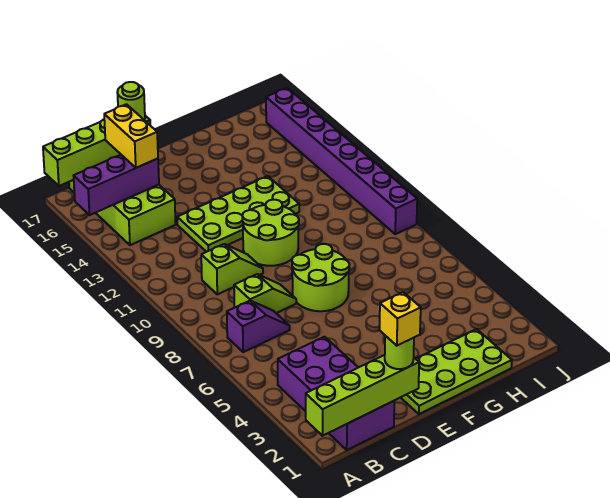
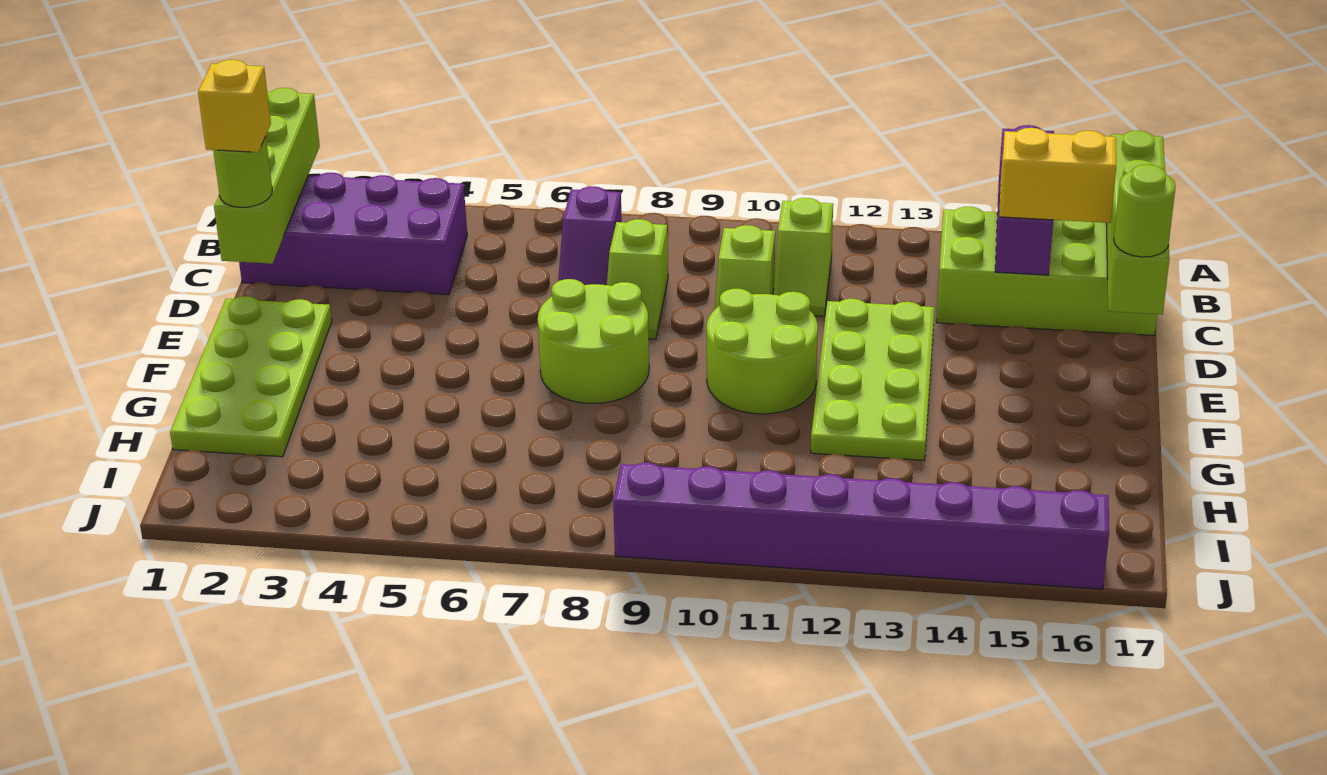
none -> lime slope B11:C11 level 1 top B

